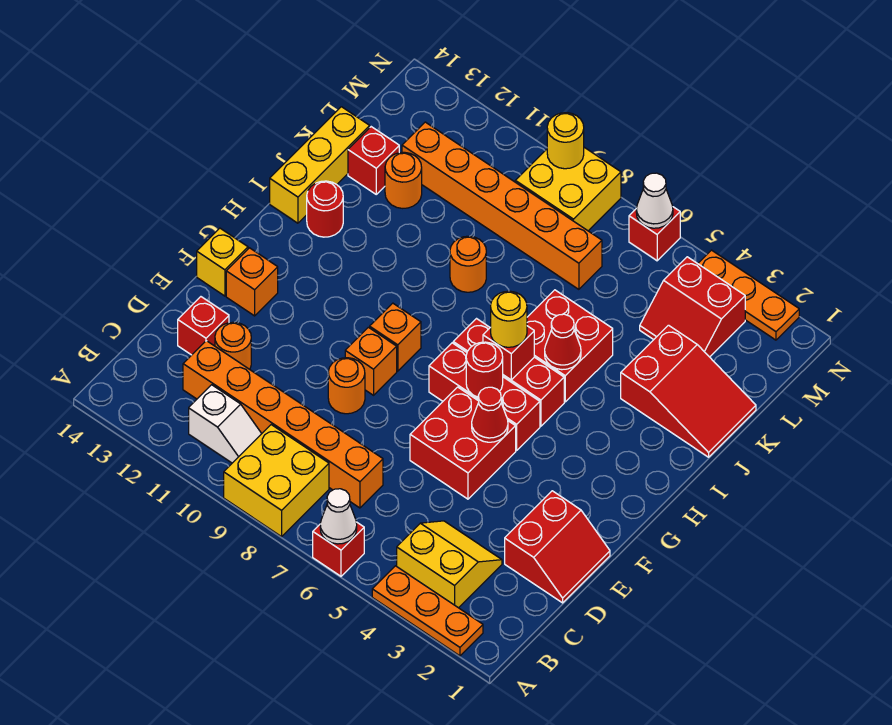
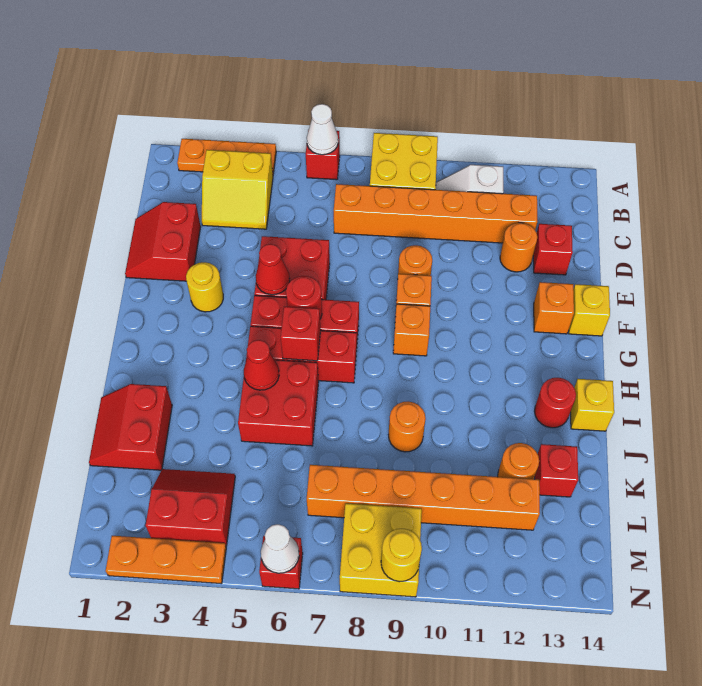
yellow round brick H6 level 3 -> yellow round brick F3 level 1
yellow brick I14:K14 level 1 -> yellow brick I14 level 1
red slope J1:K3 level 1 top 3 -> red slope J1:K2 level 1 top 2

